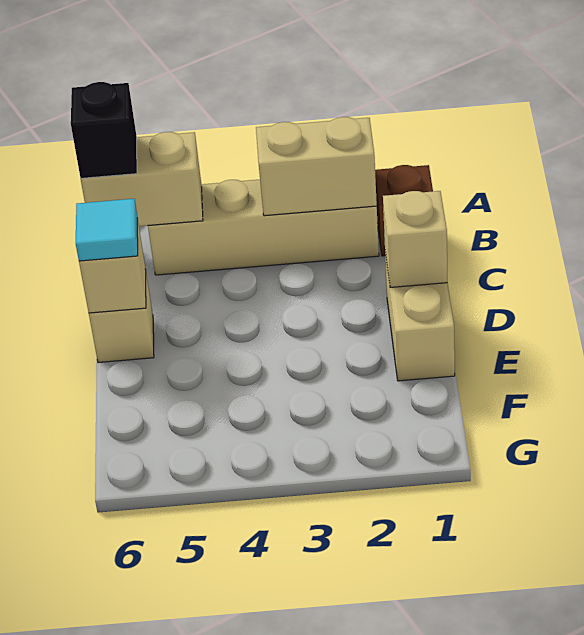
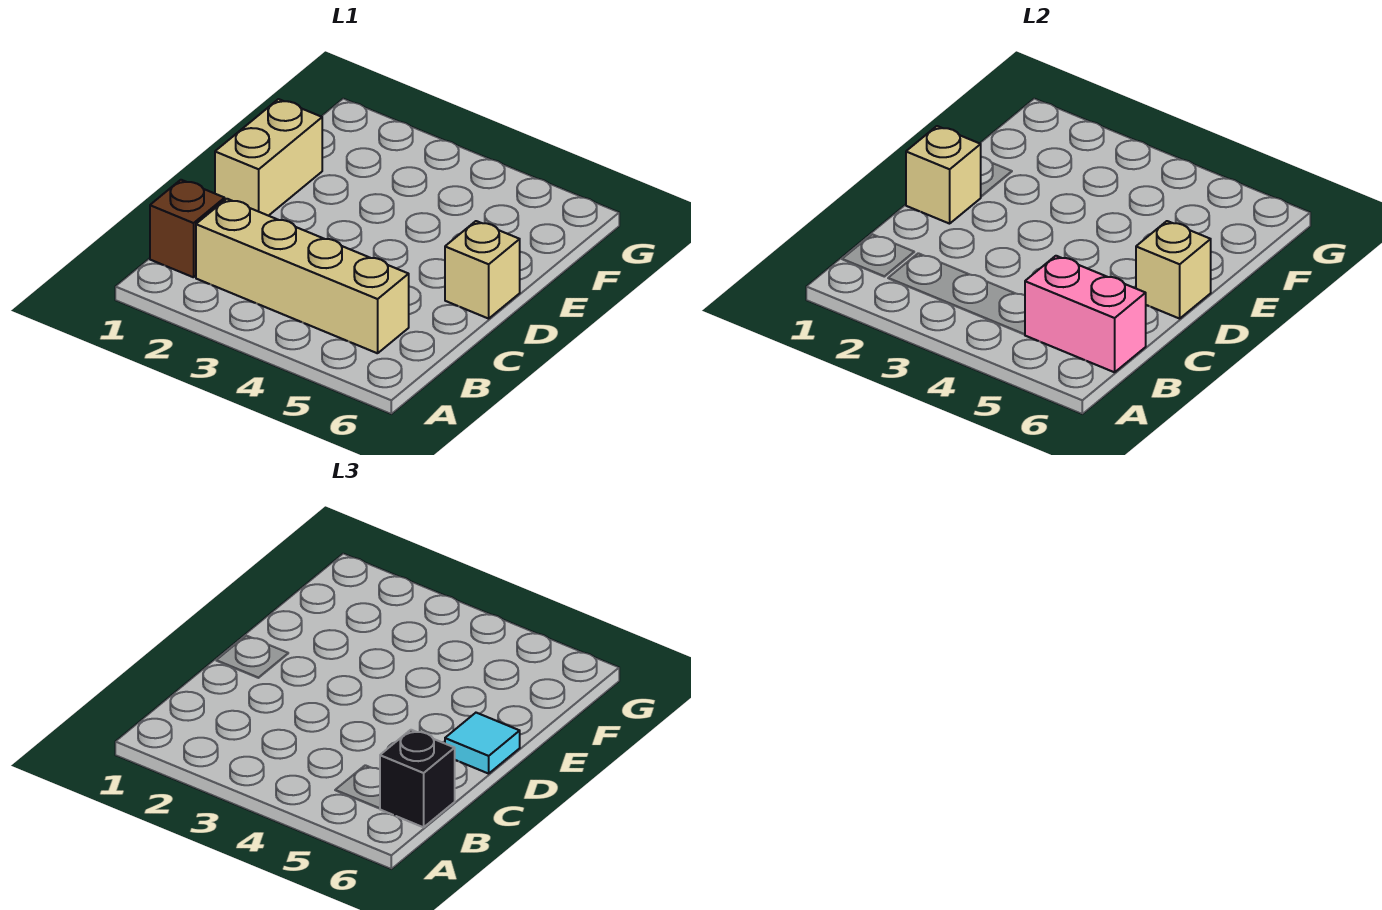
tan brick B2:B3 level 2 -> none
tan brick B5:B6 level 2 -> pink brick B5:B6 level 2

